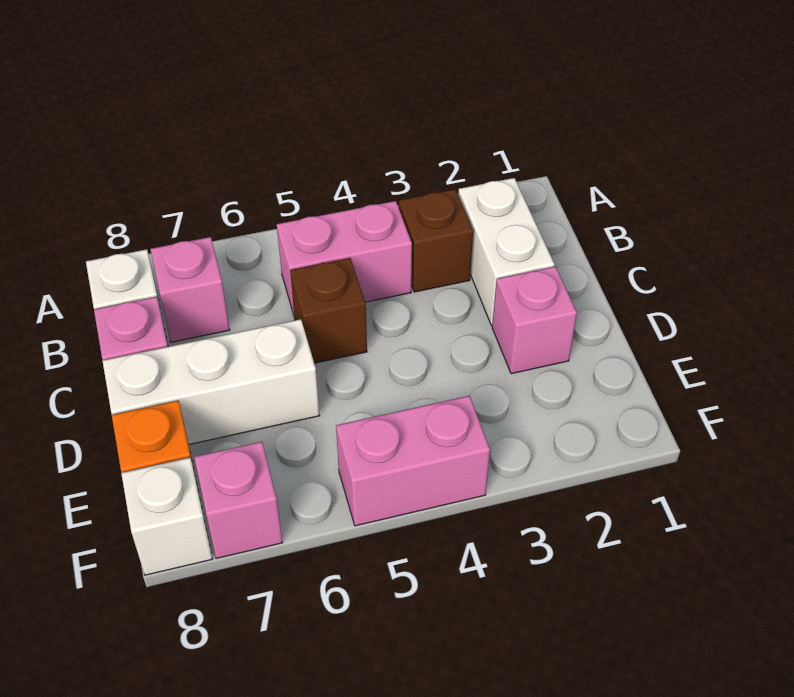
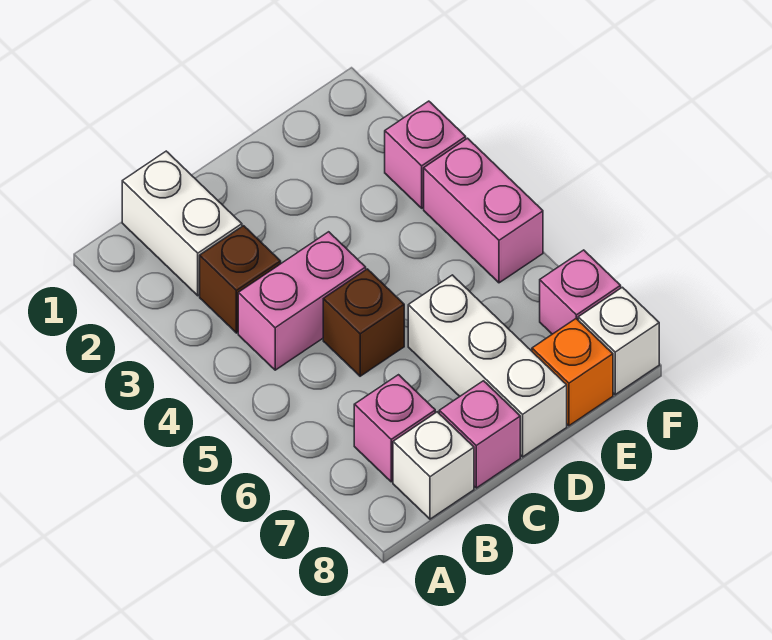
white brick B2:C2 level 1 -> white brick B1:B2 level 1
pink brick B4:B5 level 1 -> pink brick B4:C4 level 1
pink brick D2 level 1 -> pink brick F3 level 1

